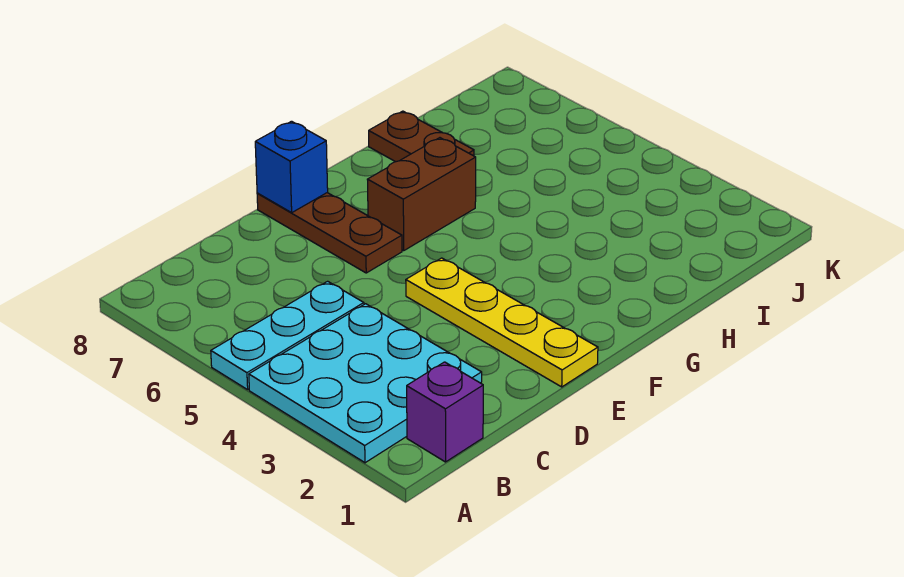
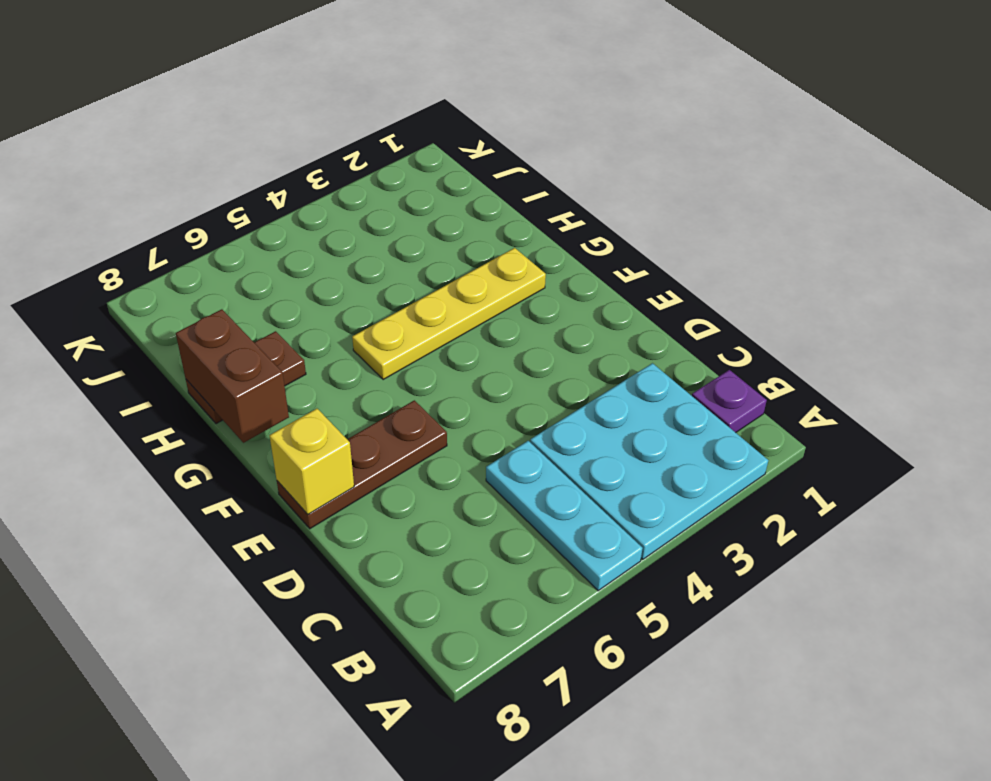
purple brick B1 level 1 -> purple plate B1 level 1
yellow plate E1:E4 level 1 -> yellow plate G2:G5 level 1
blue brick E8 level 2 -> yellow brick E8 level 2
brown brick F6:G6 level 1 -> brown brick G8:H8 level 2

